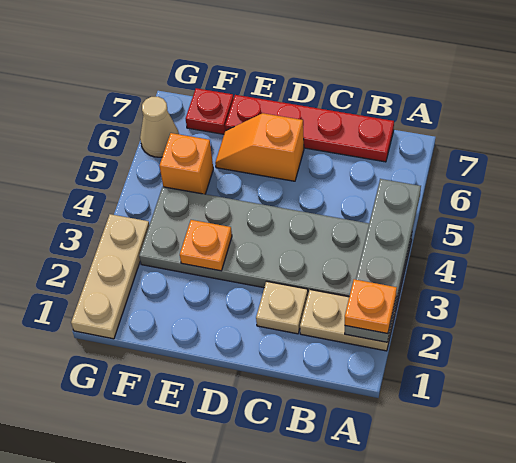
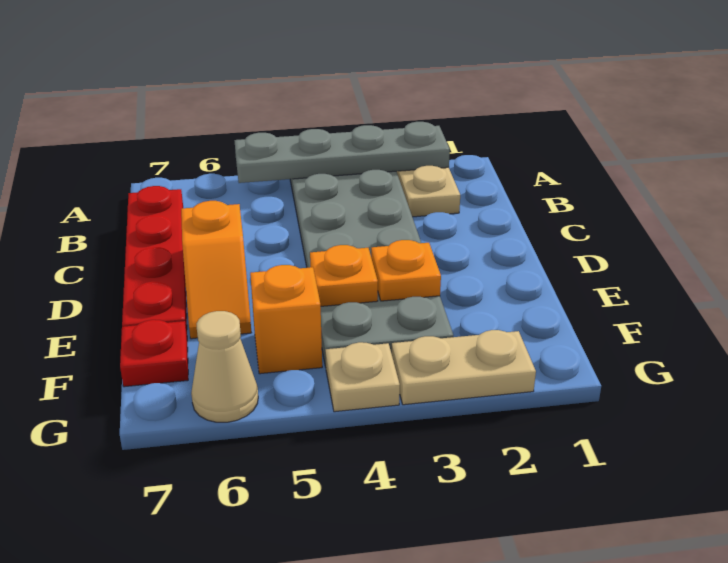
orange plate A2 level 3 -> orange plate E4 level 2
tan plate C2 level 1 -> tan plate G4 level 1
tan plate G1:G3 level 1 -> tan plate G2:G3 level 1

